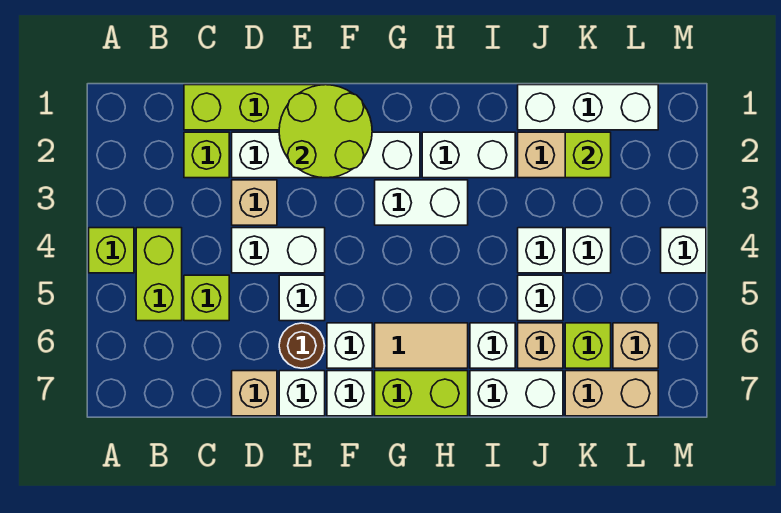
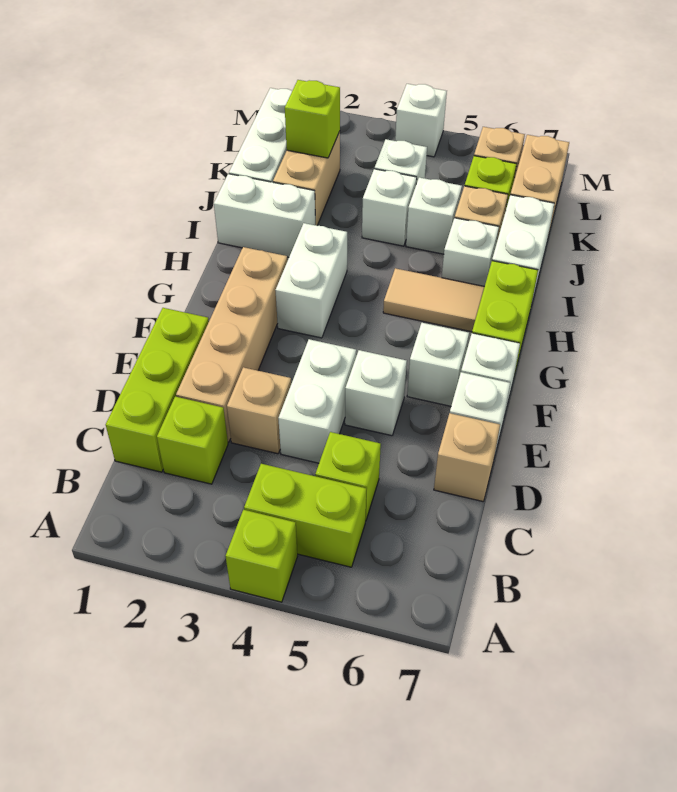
white brick D2:G2 level 1 -> tan brick D2:G2 level 1
lime round brick E1:F2 level 2 -> none
brown round brick E6 level 1 -> none
tan tile G6:H6 level 1 -> tan tile H5:H6 level 1
white brick H2:I2 level 1 -> white brick I1:I2 level 1

